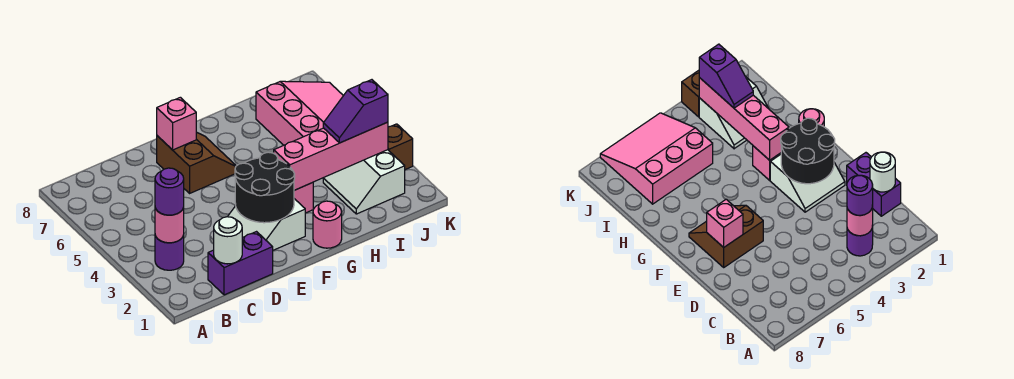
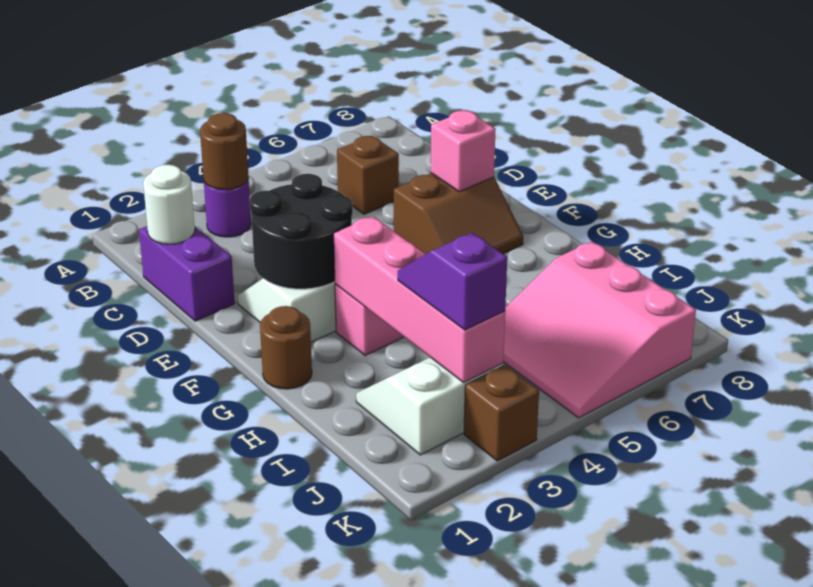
pink round brick B3 level 2 -> brown round brick B3 level 2
purple round brick B3 level 3 -> none
none -> brown brick C6 level 1
pink round brick G1 level 1 -> brown round brick G1 level 1
pink slope I5:K7 level 1 top I -> pink slope I5:K7 level 1 top 7

